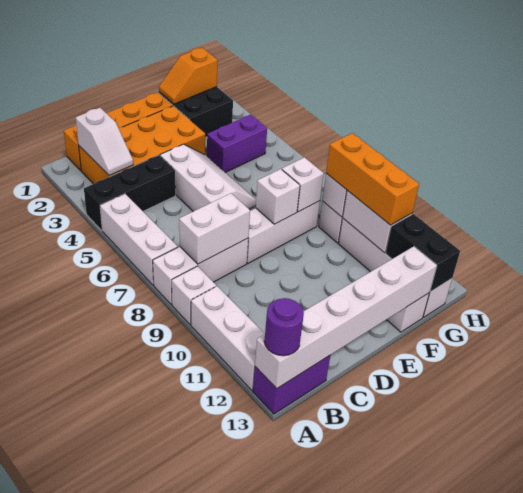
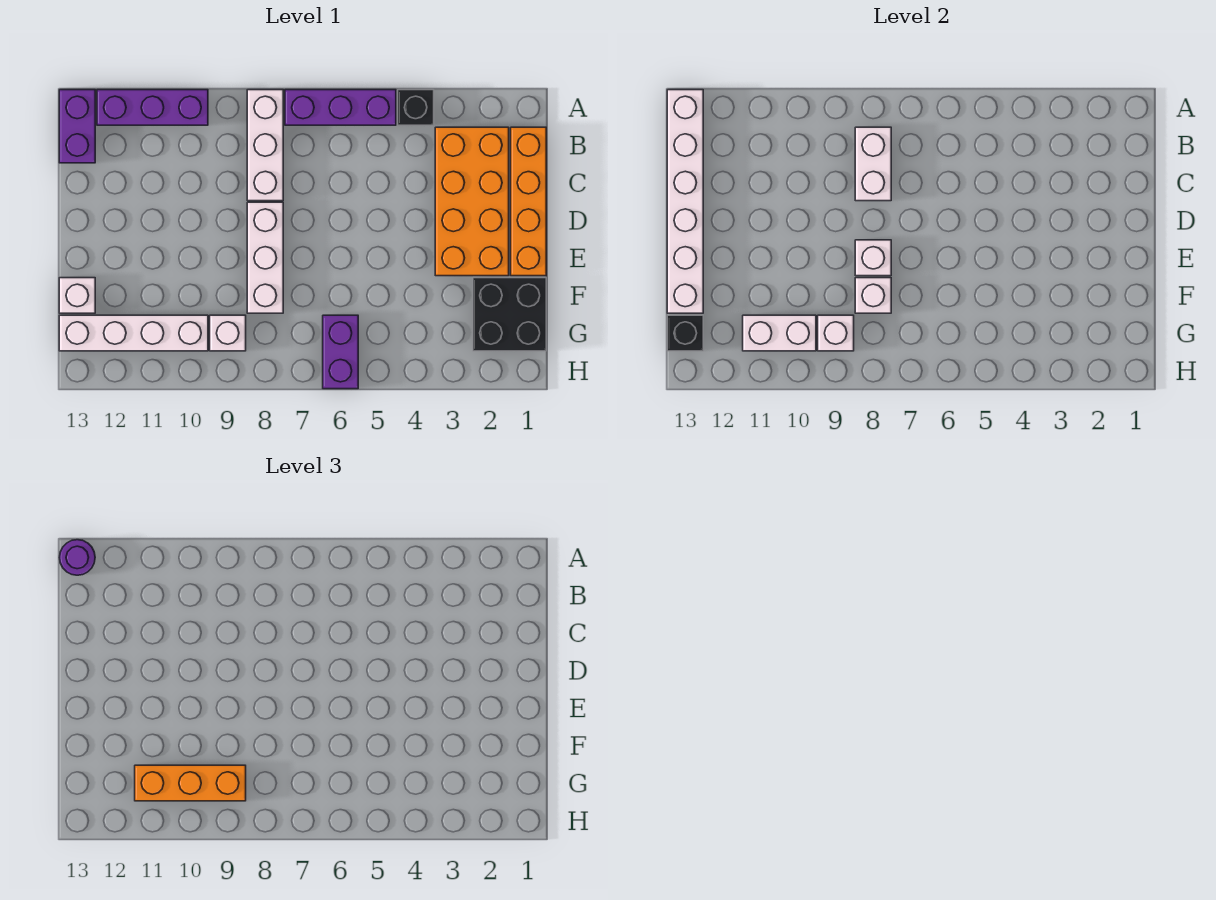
black brick A4:C4 level 1 -> black brick A4 level 1
white brick A5:A7 level 1 -> purple brick A5:A7 level 1
white brick A9 level 1 -> none
white brick A10:A12 level 1 -> purple brick A10:A12 level 1
white slope B2:B3 level 2 top 2 -> none
white slope D4:E6 level 1 top D -> none
orange slope F1:G1 level 2 top G -> none
purple brick F4:G4 level 1 -> purple brick G6:H6 level 1
black brick G12:G13 level 2 -> black brick G13 level 2

